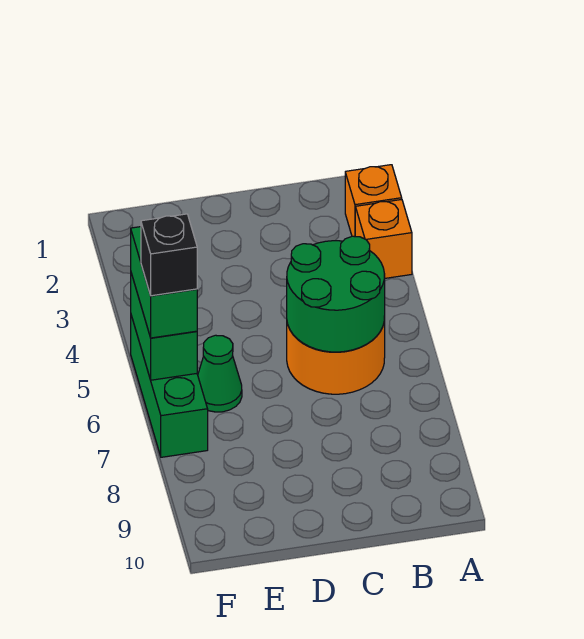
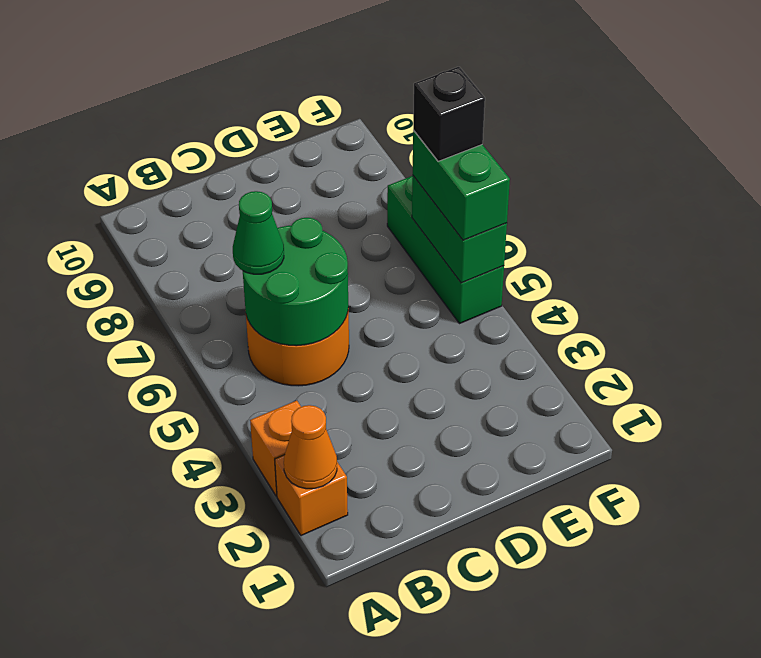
none -> orange cone A2 level 2
green cone E6 level 1 -> green cone B6 level 3

